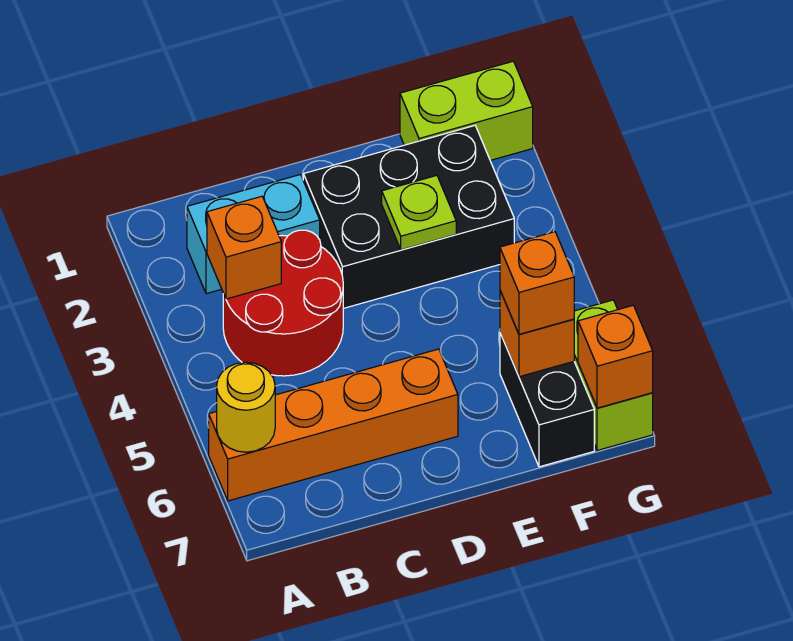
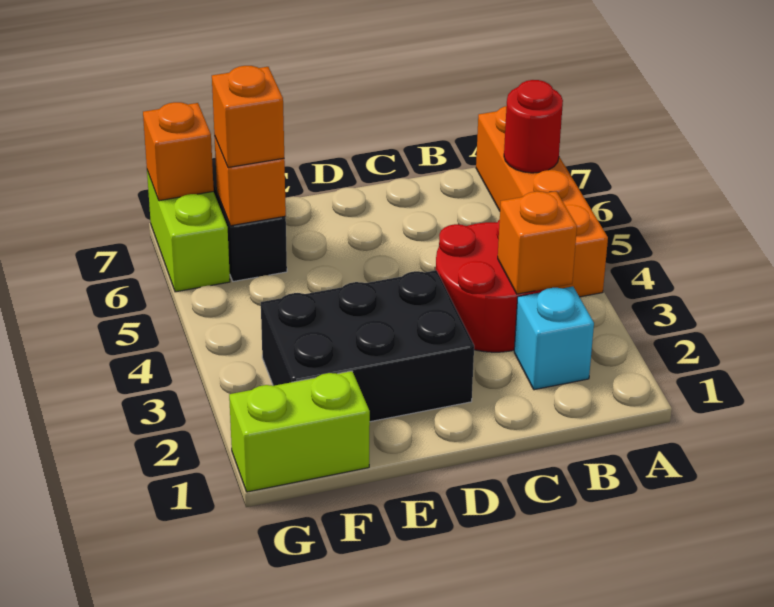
orange brick A6:D6 level 1 -> orange brick A4:A7 level 1
yellow round brick A6 level 2 -> red round brick A6 level 2
cyan brick B2:C2 level 1 -> cyan brick B2 level 1
lime plate E3 level 2 -> none

